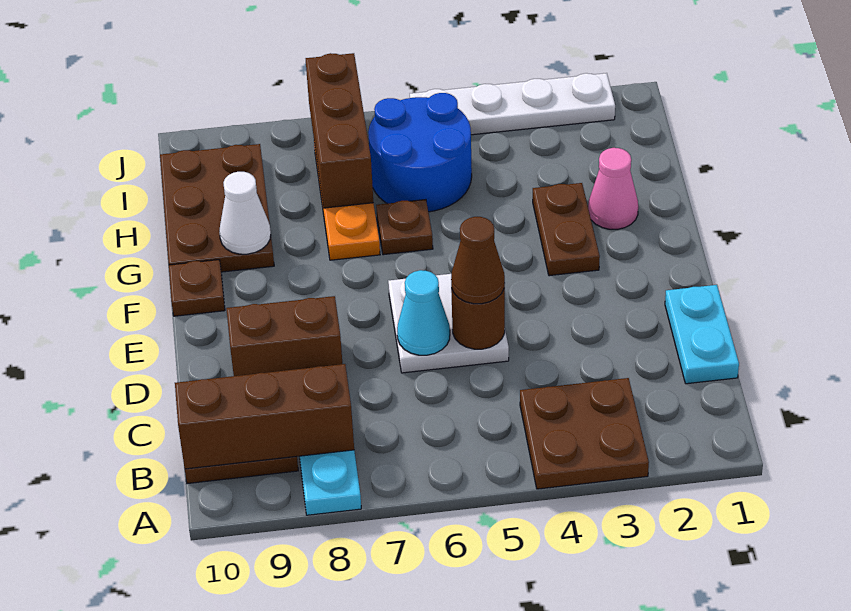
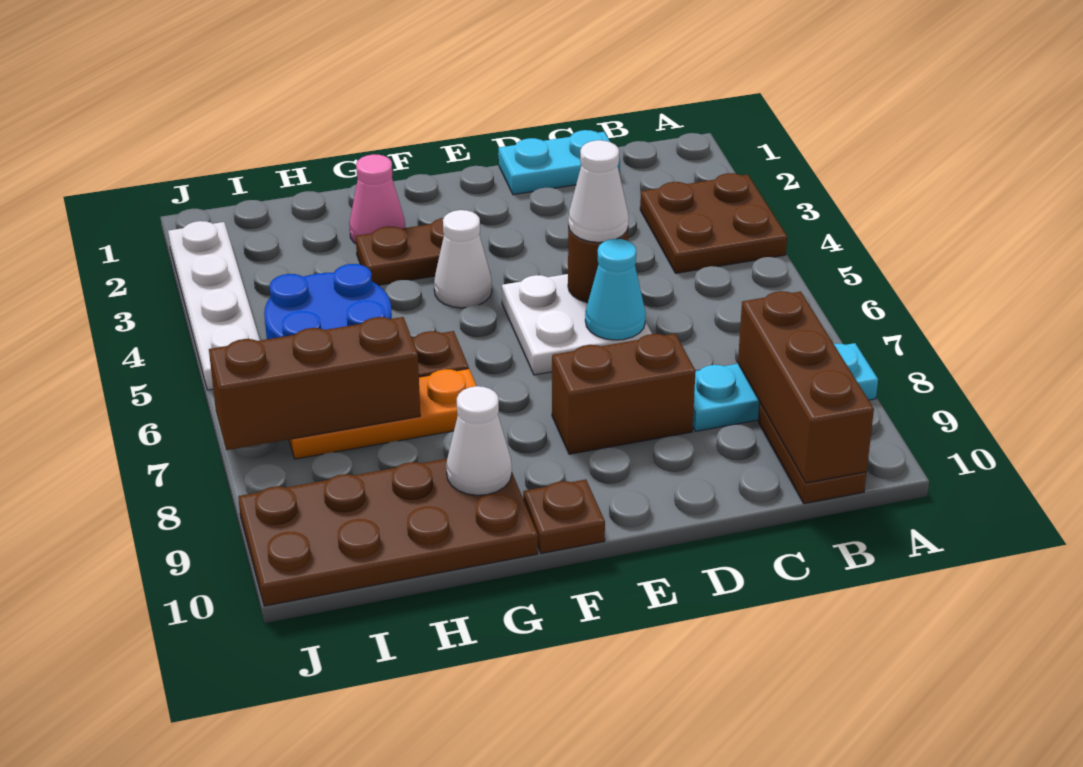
brown cone D5 level 3 -> white cone D5 level 3
brown brick D8:D9 level 1 -> brown brick D8:E8 level 1
none -> white cone F4 level 1
brown plate G9:I10 level 1 -> brown plate G9:J10 level 1

